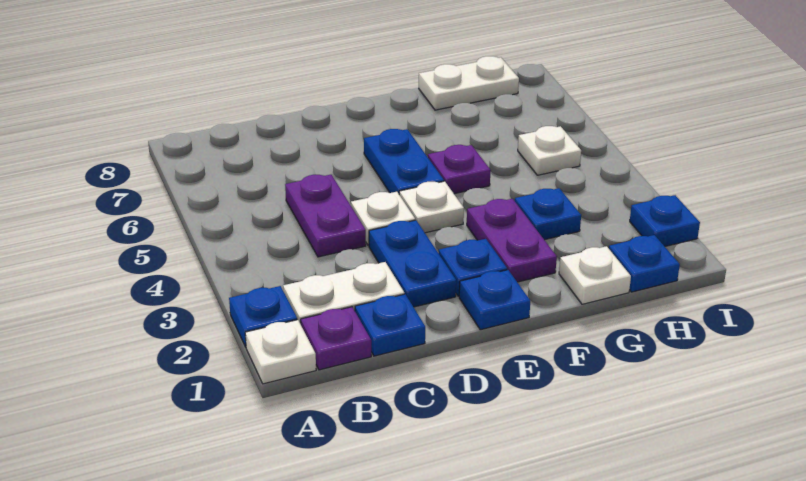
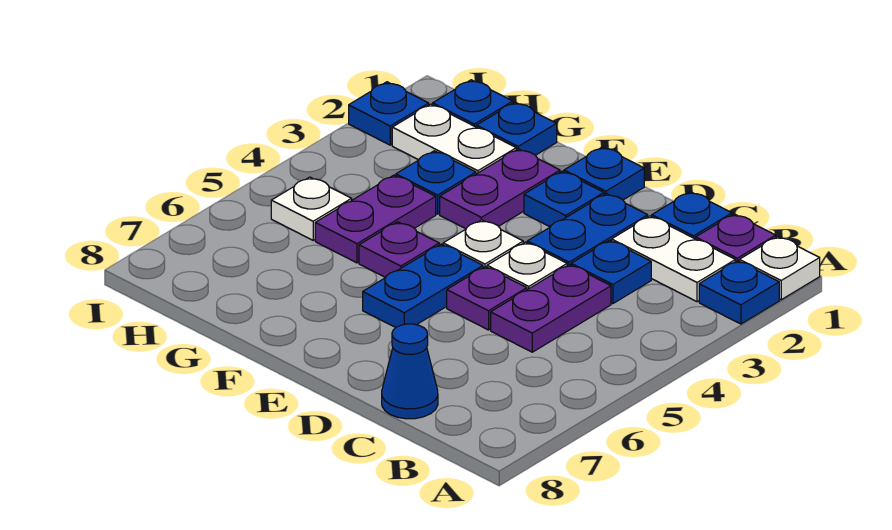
none -> blue plate C3 level 1
none -> blue cone C8 level 1
none -> purple plate D5 level 1
white plate G1 level 1 -> blue plate G1 level 1
none -> purple plate G4:G5 level 1
white plate G8:H8 level 1 -> white plate G2:H2 level 1

